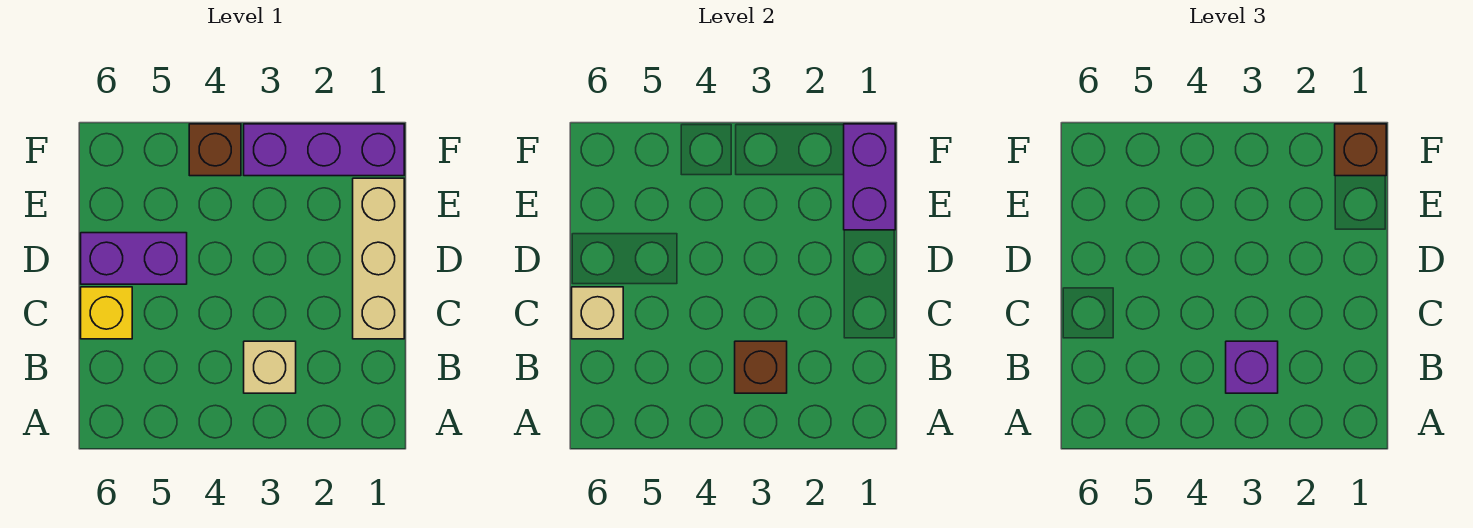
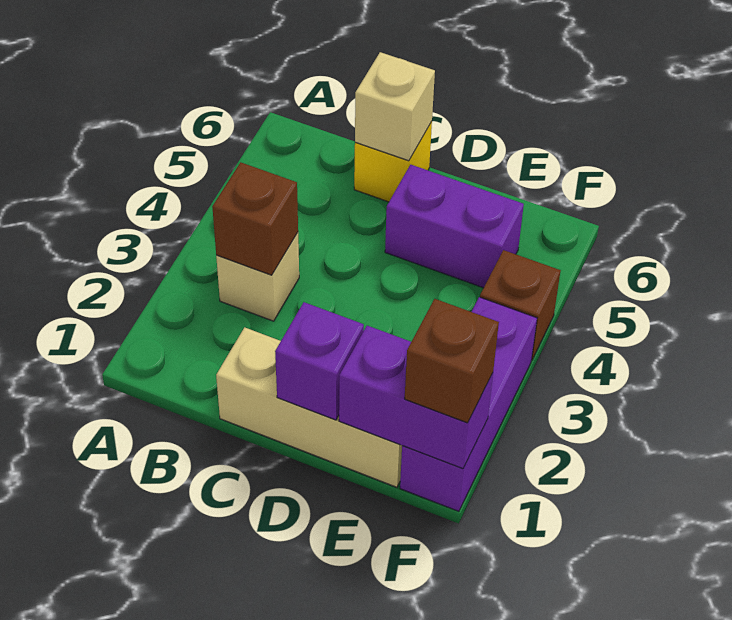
purple brick B3 level 3 -> purple brick D1 level 2
purple brick D5:D6 level 1 -> purple brick D5:E5 level 1

